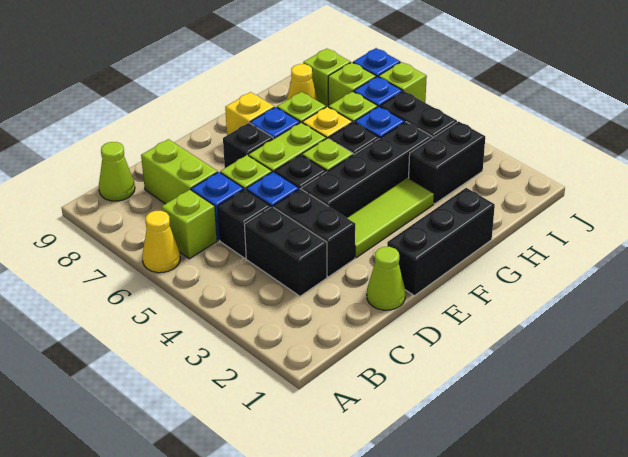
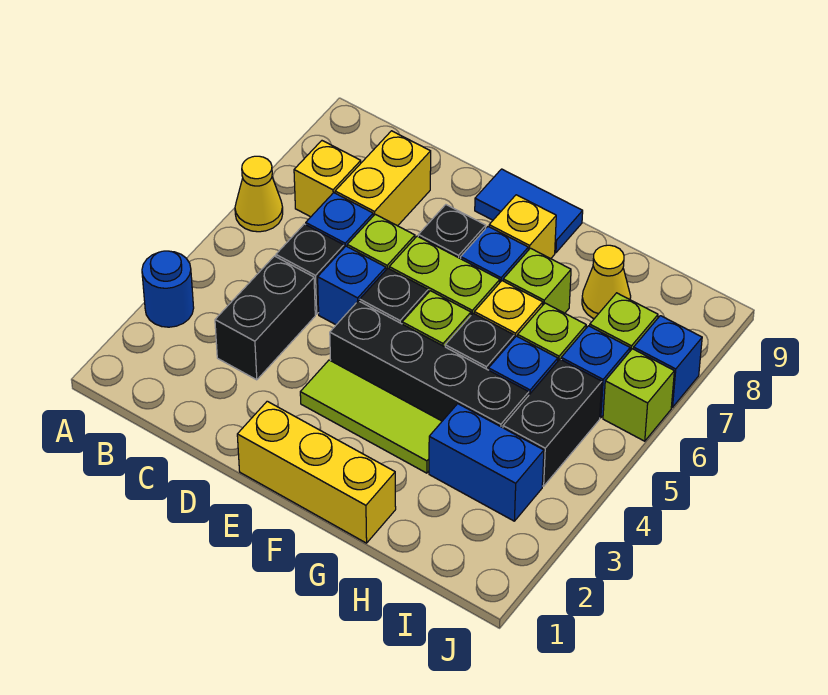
none -> blue round brick A3 level 1
lime brick B6 level 1 -> none
none -> yellow brick B7 level 1
lime cone B9 level 1 -> none
lime brick C7:C8 level 1 -> yellow brick C7:C8 level 1
lime cone D1 level 1 -> none
black brick D3:D4 level 1 -> none
black brick E1:G1 level 1 -> yellow brick E1:G1 level 1
none -> blue tile E9:F9 level 1
black brick H3:I3 level 1 -> blue brick H3:I3 level 1
lime brick I8 level 1 -> none

